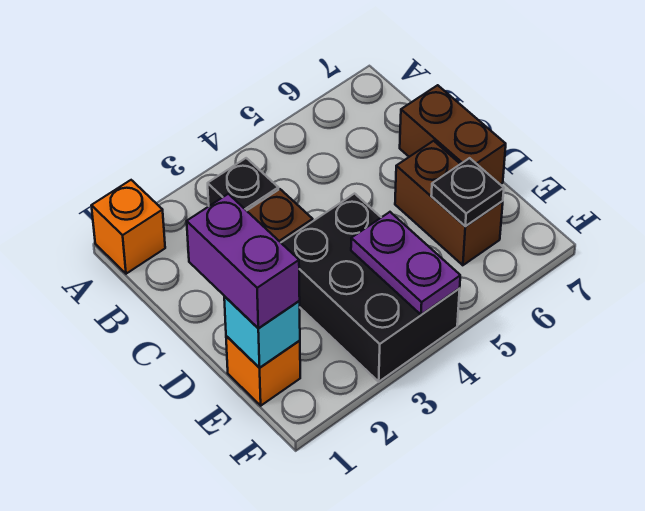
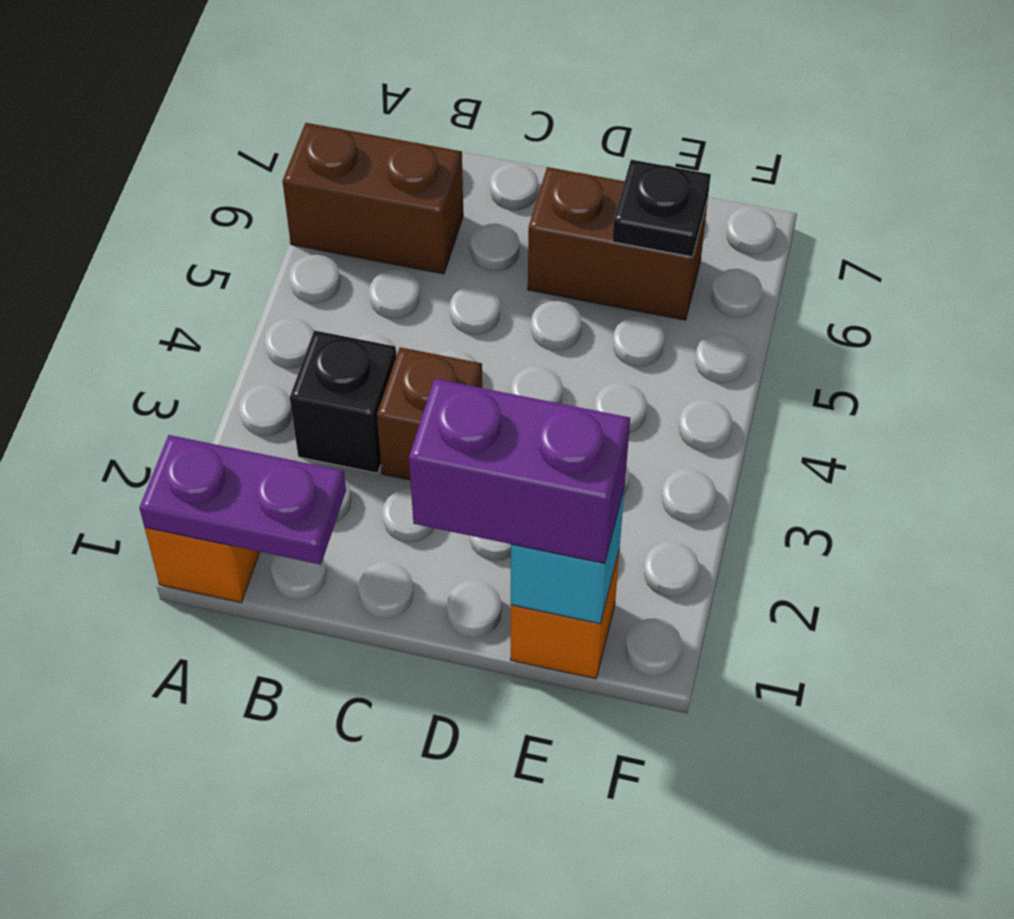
brown brick C7:D7 level 1 -> brown brick A6:B6 level 1
black brick D3:F4 level 1 -> none
purple plate E4:F4 level 2 -> purple plate A1:B1 level 2

